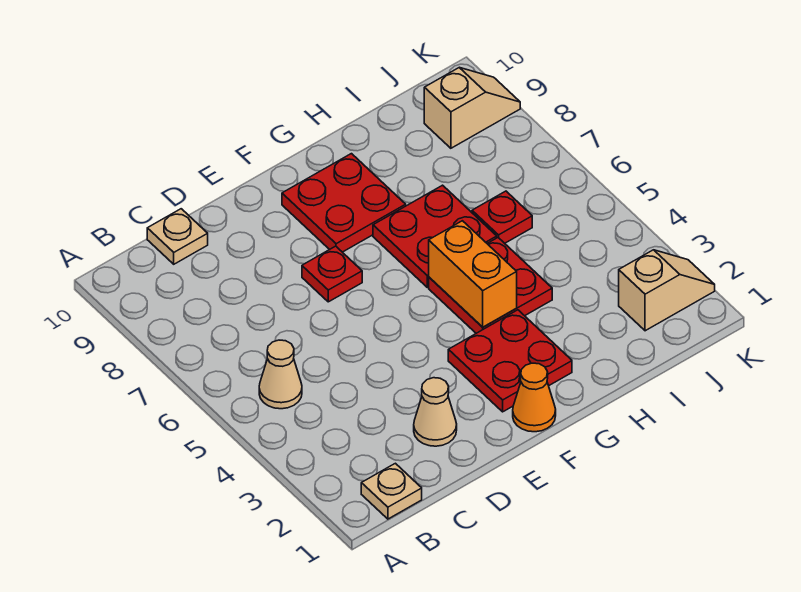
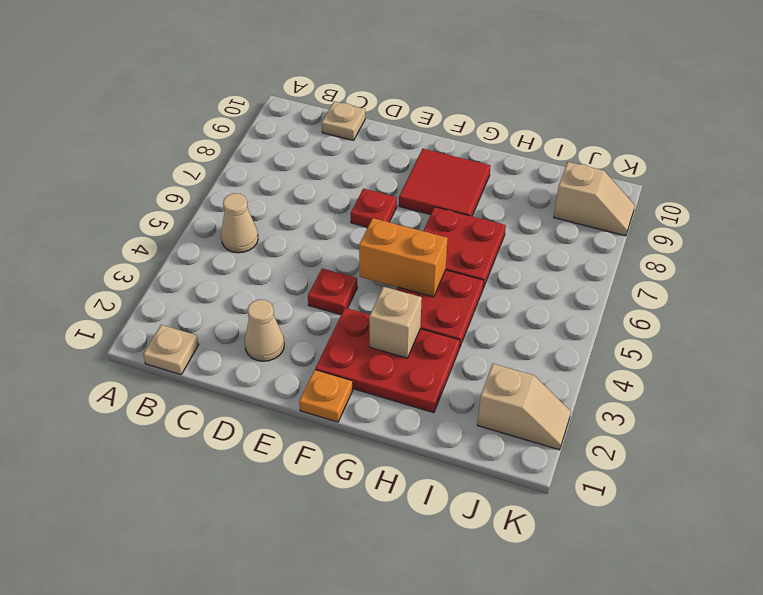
orange cone F1 level 1 -> orange plate F1 level 1
red plate F2:G3 level 1 -> red plate F2:H3 level 1
red plate F8:G9 level 1 -> red tile F8:G9 level 1
none -> tan brick G3 level 2
orange brick G4:G5 level 2 -> orange brick F5:G5 level 2
red plate I6 level 1 -> red plate E4 level 1

